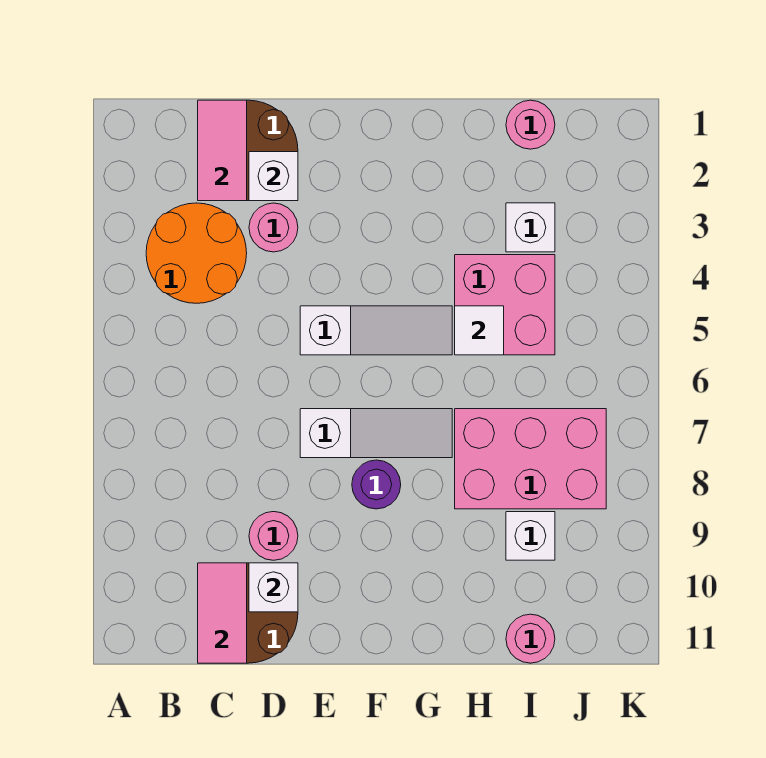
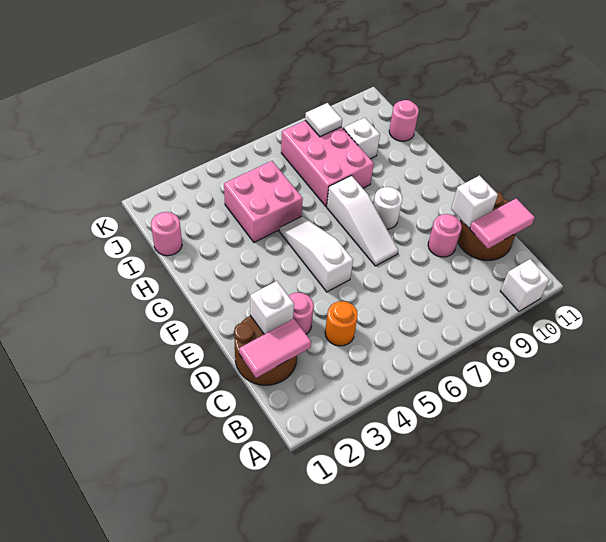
orange round brick B3:C4 level 1 -> orange round brick C4 level 1
white slope E7:G7 level 1 top E -> white slope E7:G7 level 1 top G
purple round brick F8 level 1 -> white round brick F8 level 1
white tile H5 level 2 -> white tile J8 level 2
white brick I3 level 1 -> white brick A10 level 1

